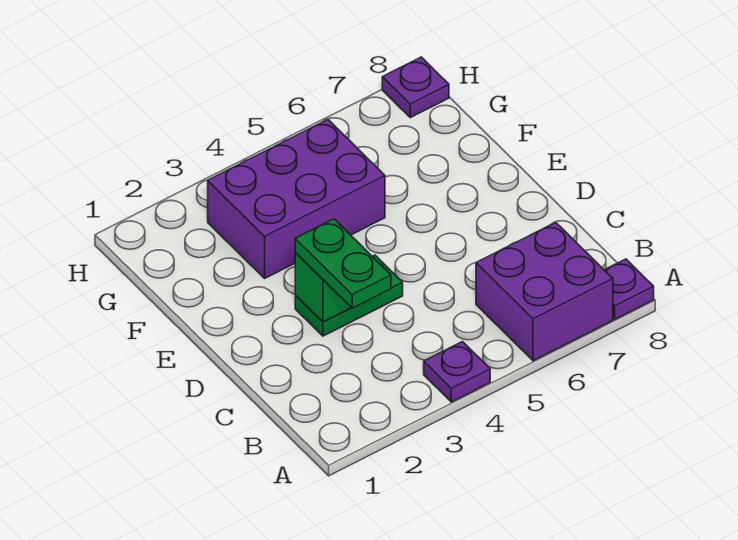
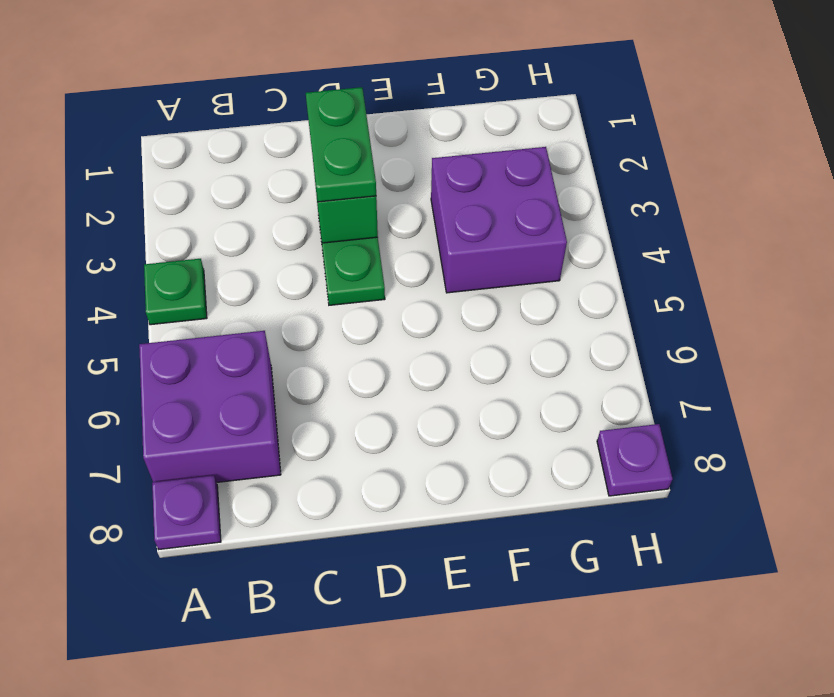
purple plate A4 level 1 -> green plate A4 level 1
green plate C3:D3 level 3 -> green plate D2:D3 level 3
purple brick F3:G5 level 1 -> purple brick F3:G4 level 1

